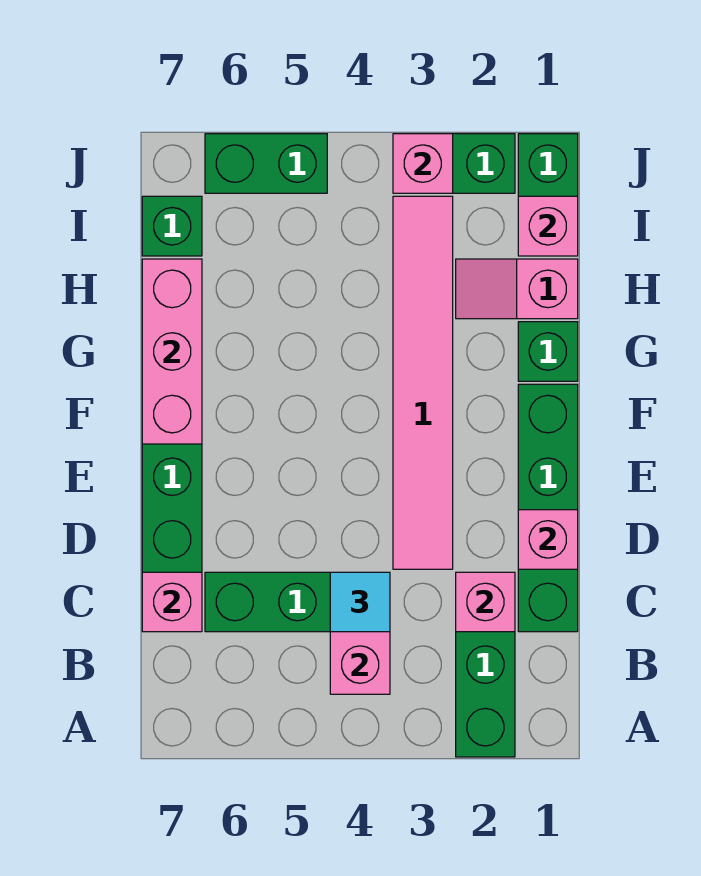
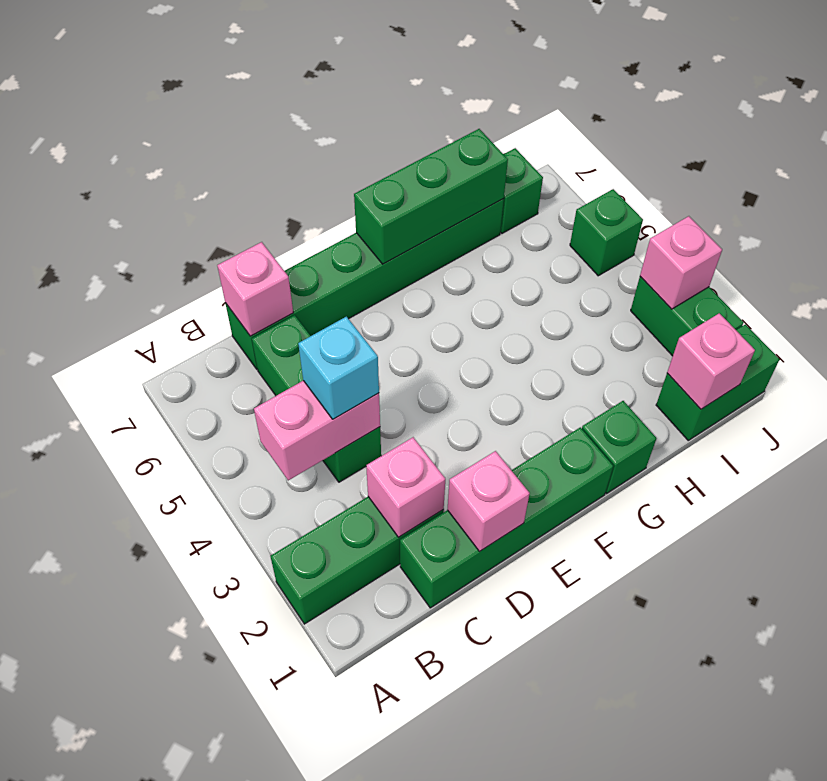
cyan tile C4 level 3 -> cyan brick C4 level 3
pink tile D3:I3 level 1 -> none
pink brick F7:H7 level 2 -> green brick F7:H7 level 2
pink slope H1:H2 level 1 top 1 -> none
green brick J5:J6 level 1 -> green brick J5 level 1

